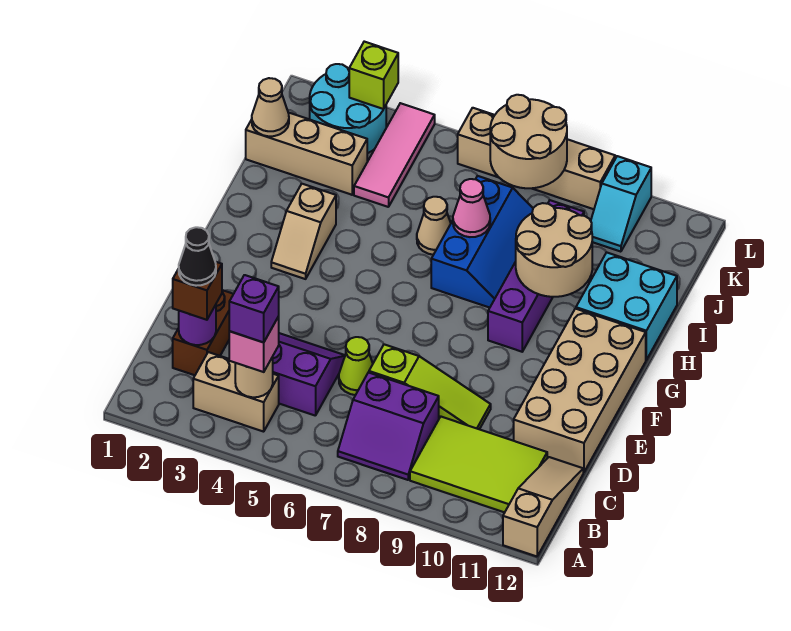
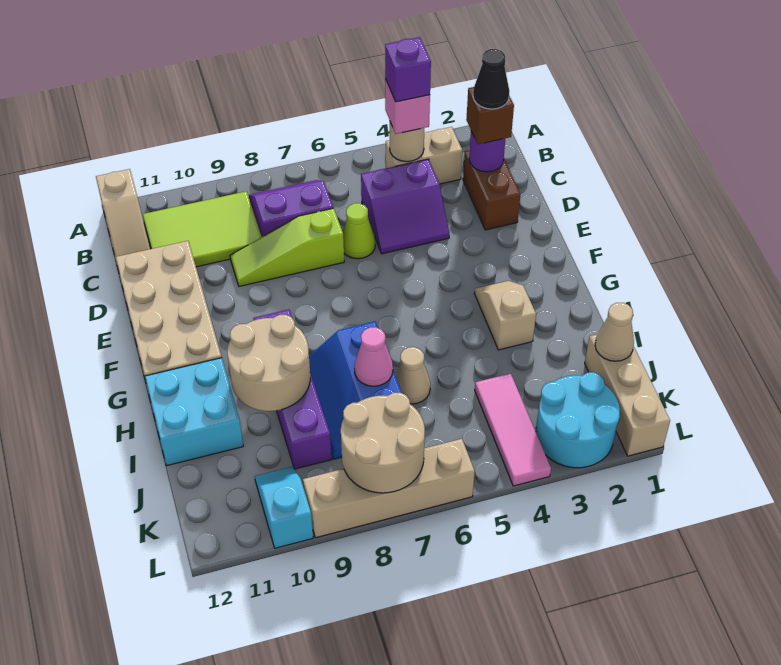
tan brick J1:J3 level 1 -> tan brick J1:L1 level 1
lime brick L3 level 2 -> none

